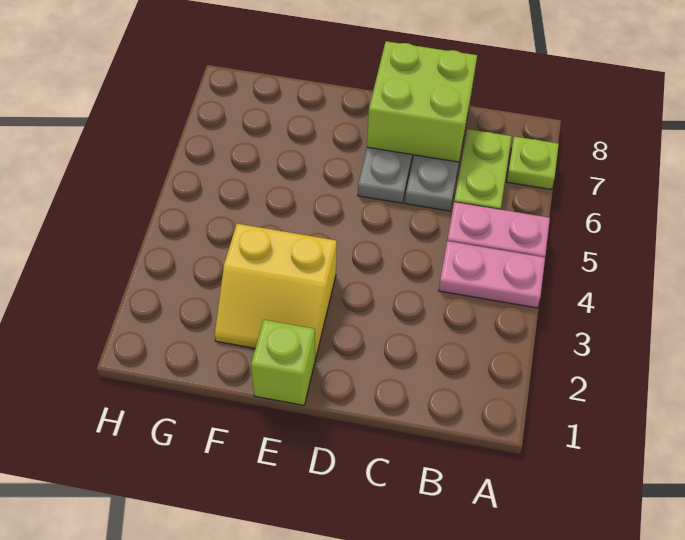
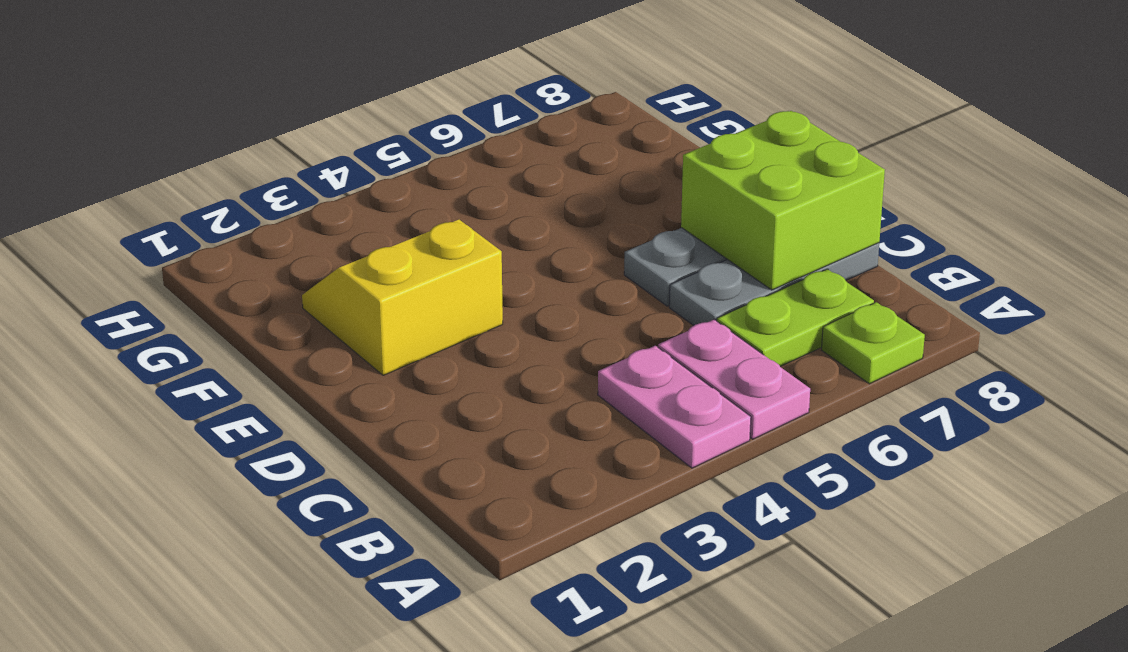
lime brick E1 level 1 -> none
yellow slope E2:F3 level 1 top 3 -> yellow slope E2:F3 level 1 top E

